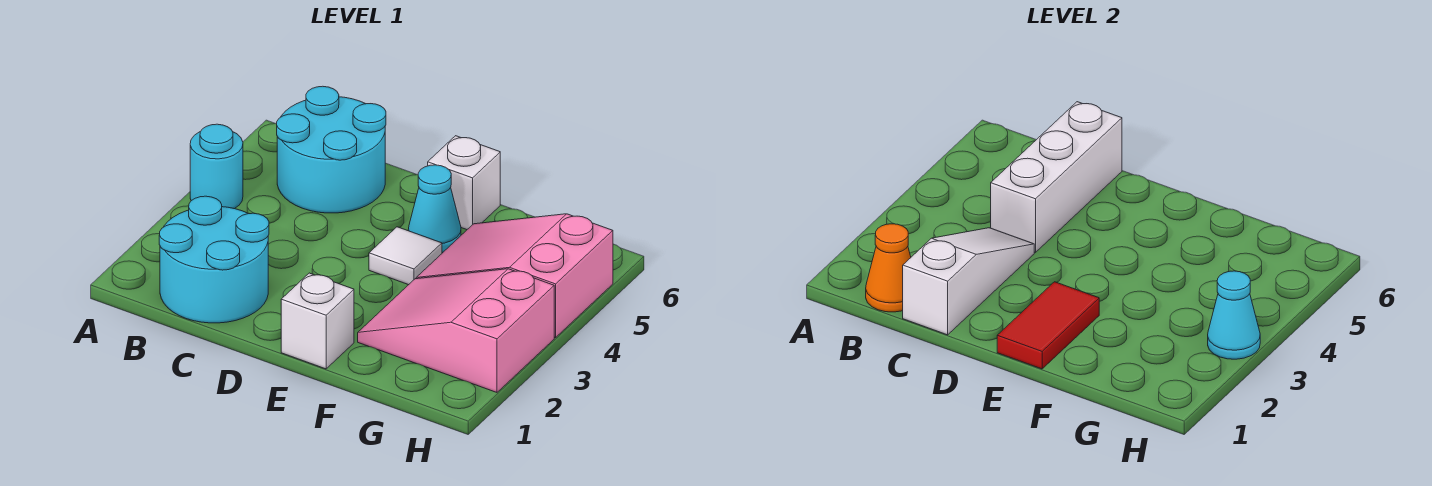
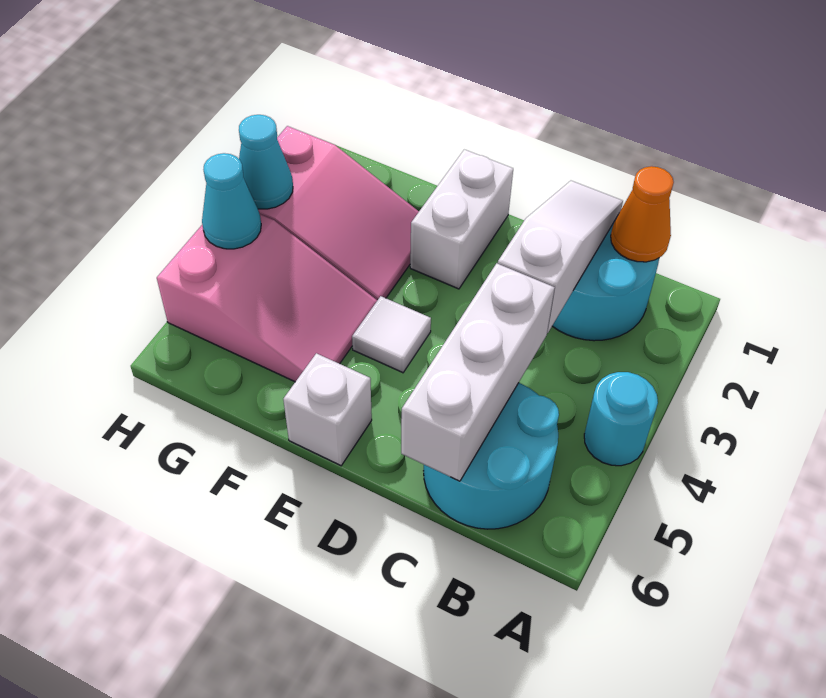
white slope C1:C3 level 2 top 1 -> white slope C1:C3 level 2 top 3
white brick E1 level 1 -> white brick E1:E2 level 1
red tile E1:E2 level 2 -> none
cyan cone E5 level 1 -> cyan cone H4 level 2

